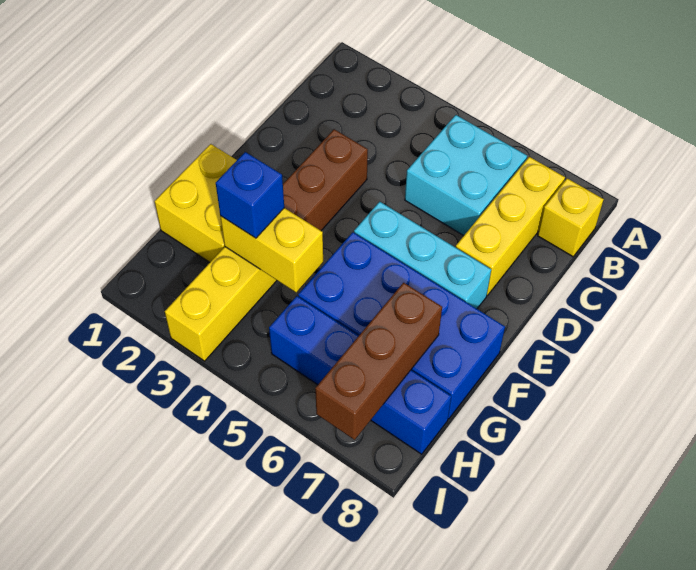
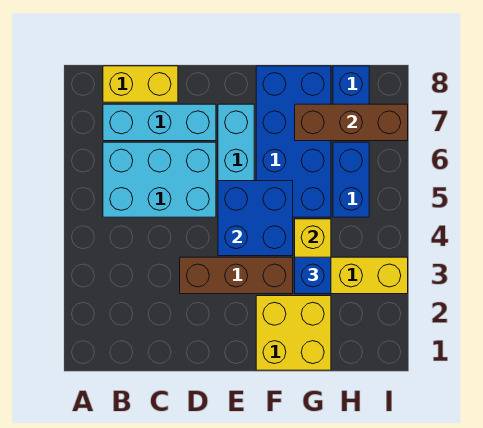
cyan brick B5:C6 level 1 -> cyan brick B5:D6 level 1
yellow brick B7:D7 level 1 -> cyan brick B7:D7 level 1
yellow brick B8 level 1 -> yellow brick B8:C8 level 1
none -> blue brick E4:F5 level 2

